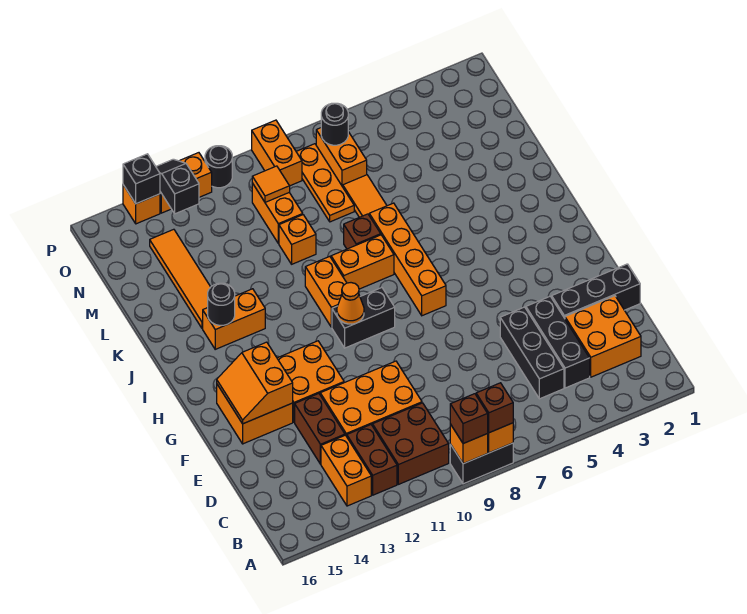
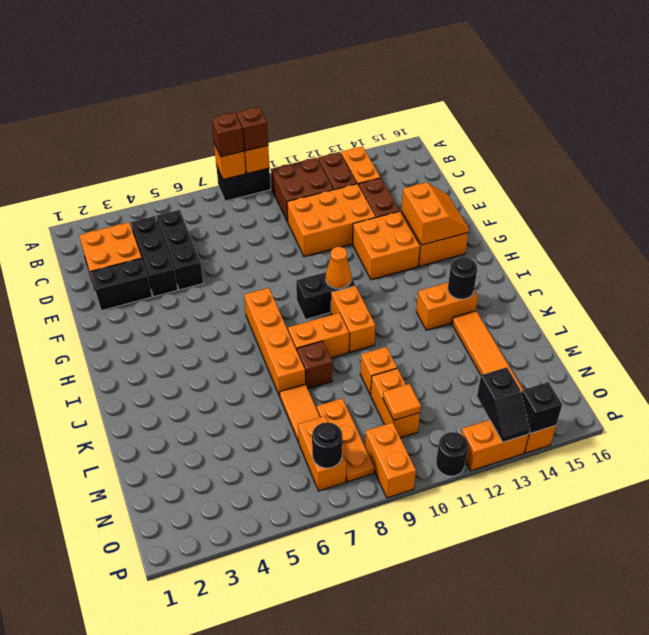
black brick E1:E3 level 1 -> black brick E2:E3 level 1

